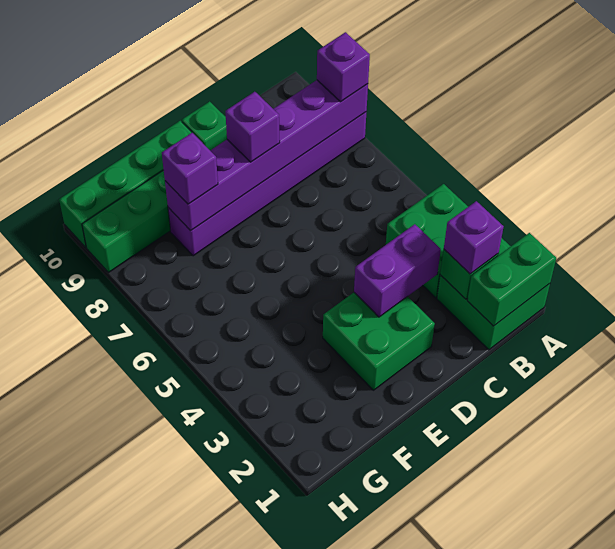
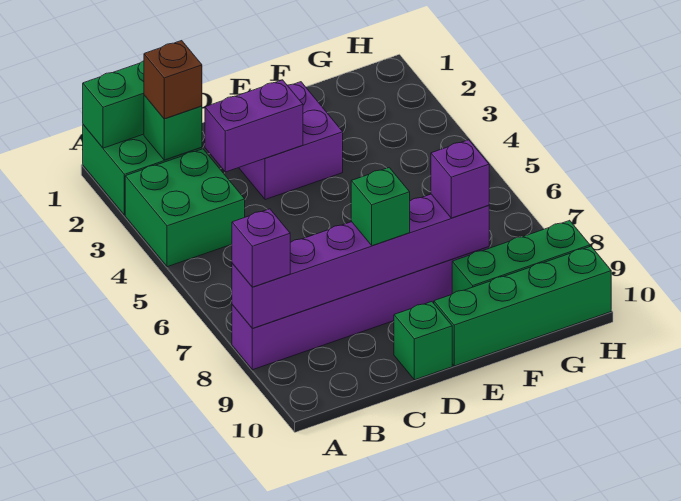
purple brick B2 level 3 -> brown brick B2 level 3
green brick D2:E3 level 1 -> purple brick D2:E3 level 1
purple brick D8 level 3 -> green brick D8 level 3

